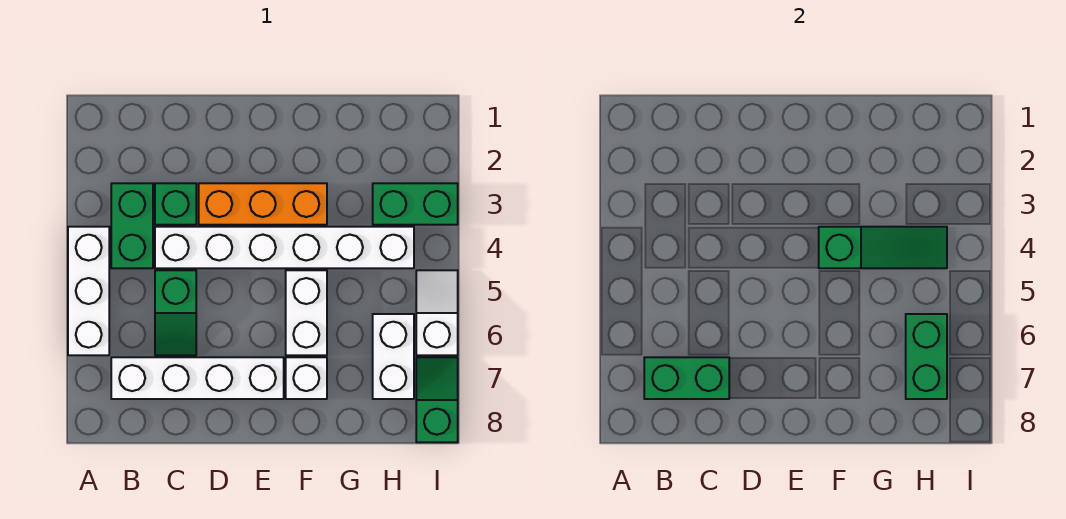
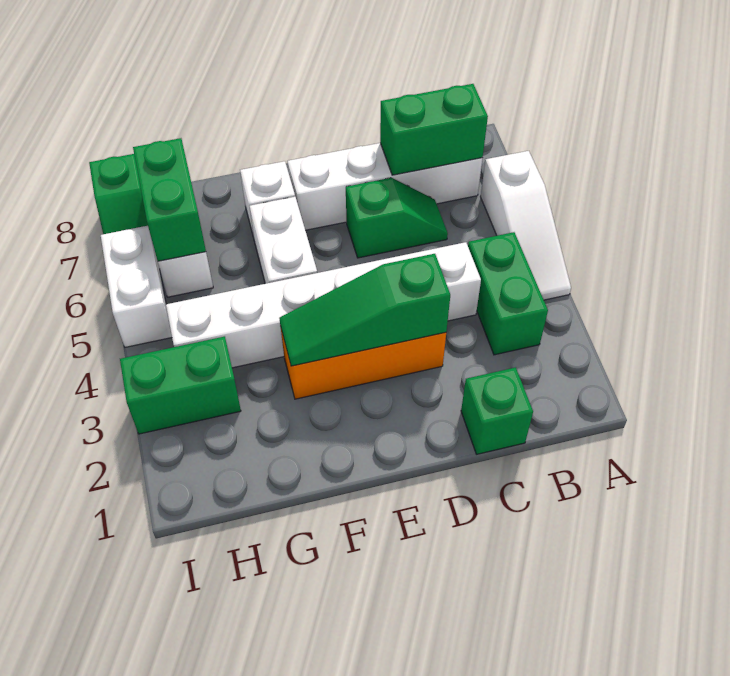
white brick A4:A6 level 1 -> white slope A4:A6 level 1 top 6
green brick C3 level 1 -> green brick C1 level 1
green slope C5:C6 level 1 top 5 -> green slope C6:D6 level 1 top D
green slope F4:H4 level 2 top F -> green slope D3:F3 level 2 top D
white slope I5:I6 level 1 top 6 -> white brick I5:I6 level 1

